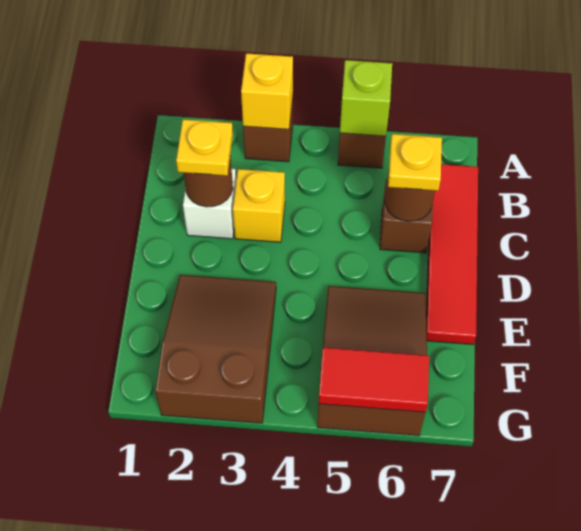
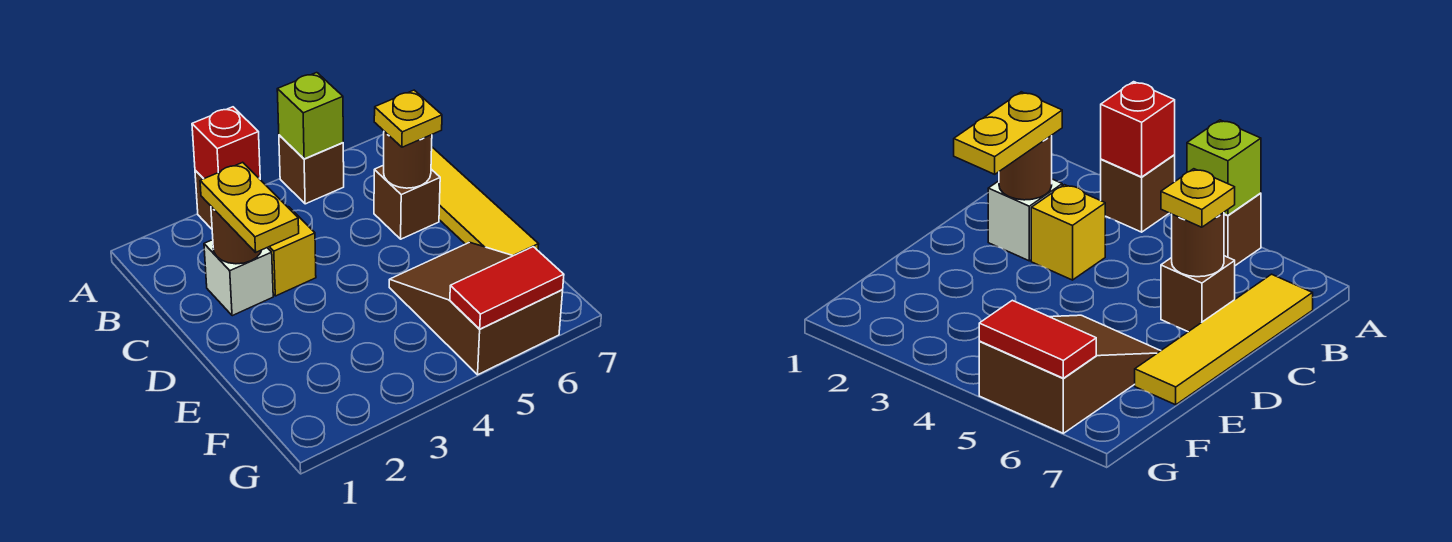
yellow brick A3 level 2 -> red brick A3 level 2
red tile B7:E7 level 1 -> yellow tile B7:E7 level 1
yellow plate C2 level 3 -> yellow plate C2:D2 level 3
brown slope E2:G3 level 1 top G -> none

